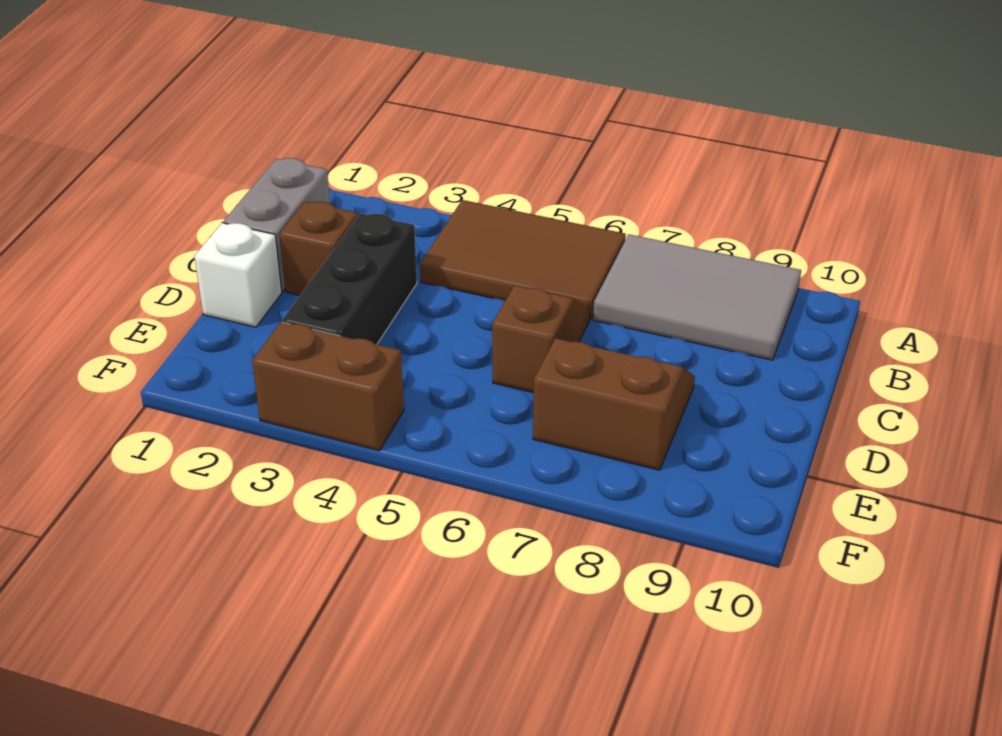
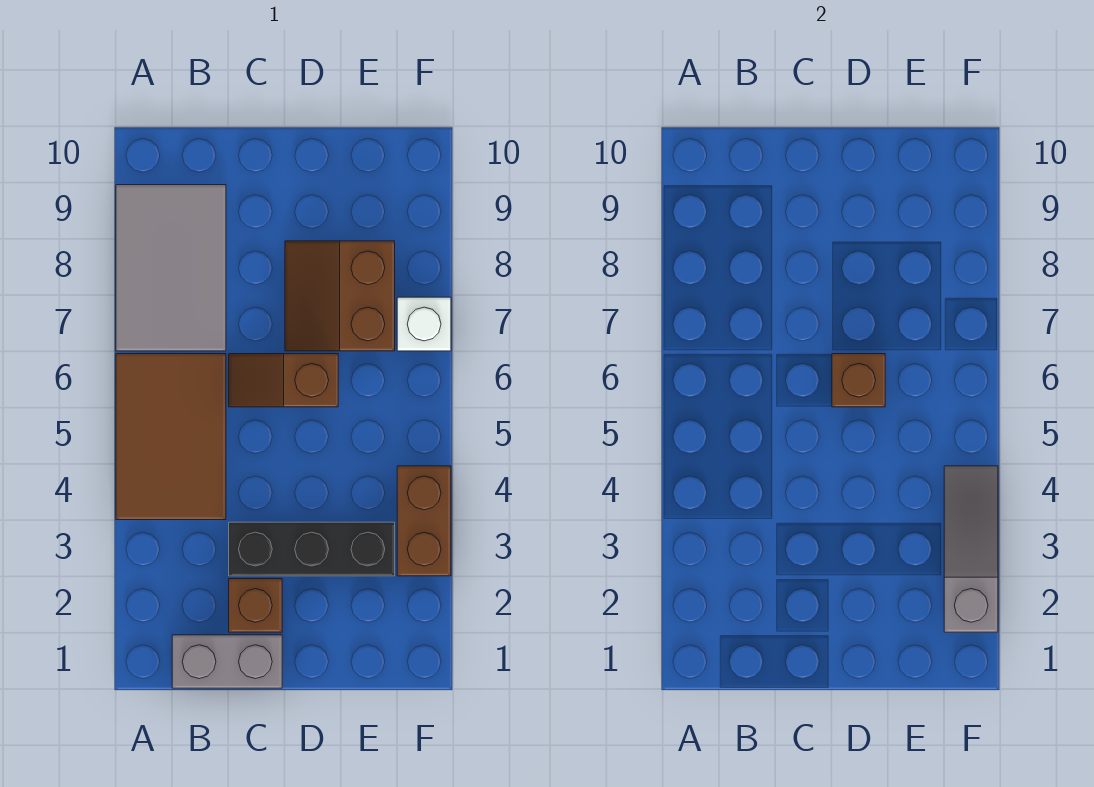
white brick D1 level 1 -> white brick F7 level 1
none -> brown brick D6 level 2
none -> grey slope F2:F4 level 2 top 2

